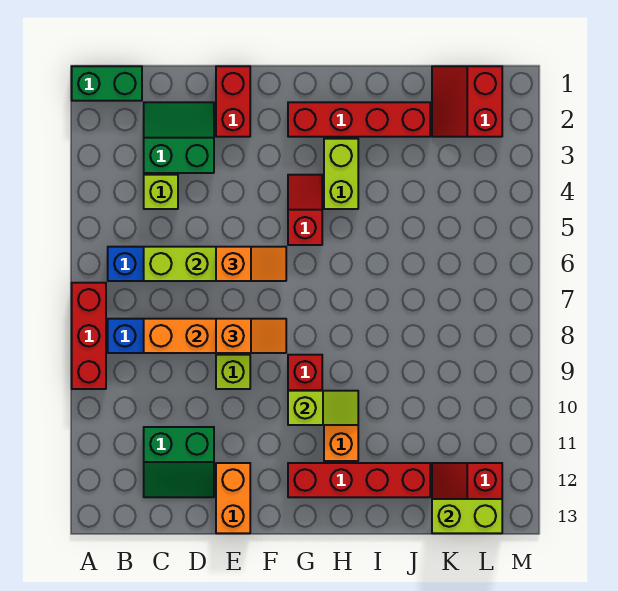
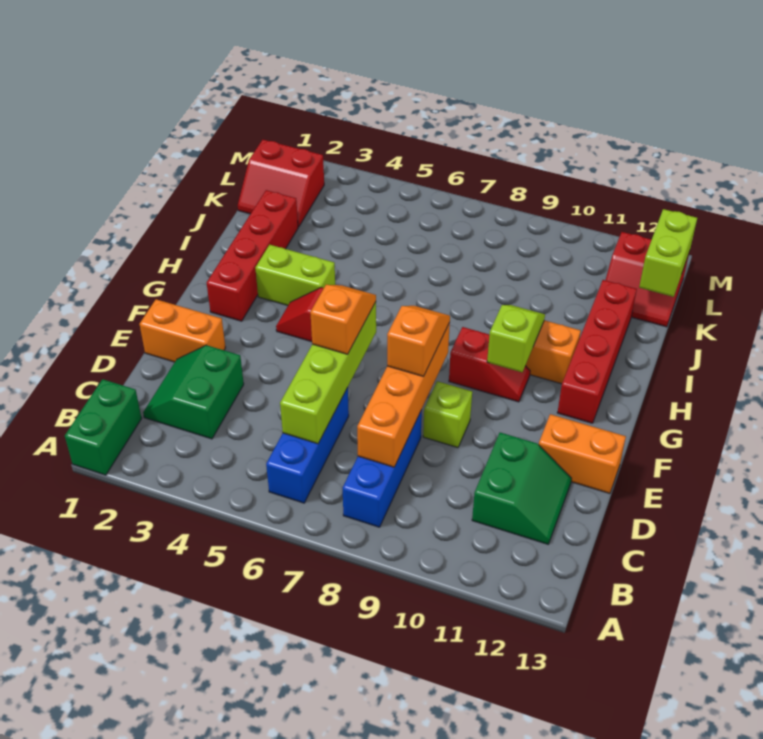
red brick A7:A9 level 1 -> none
lime brick C4 level 1 -> none
red brick E1:E2 level 1 -> orange brick E1:E2 level 1

